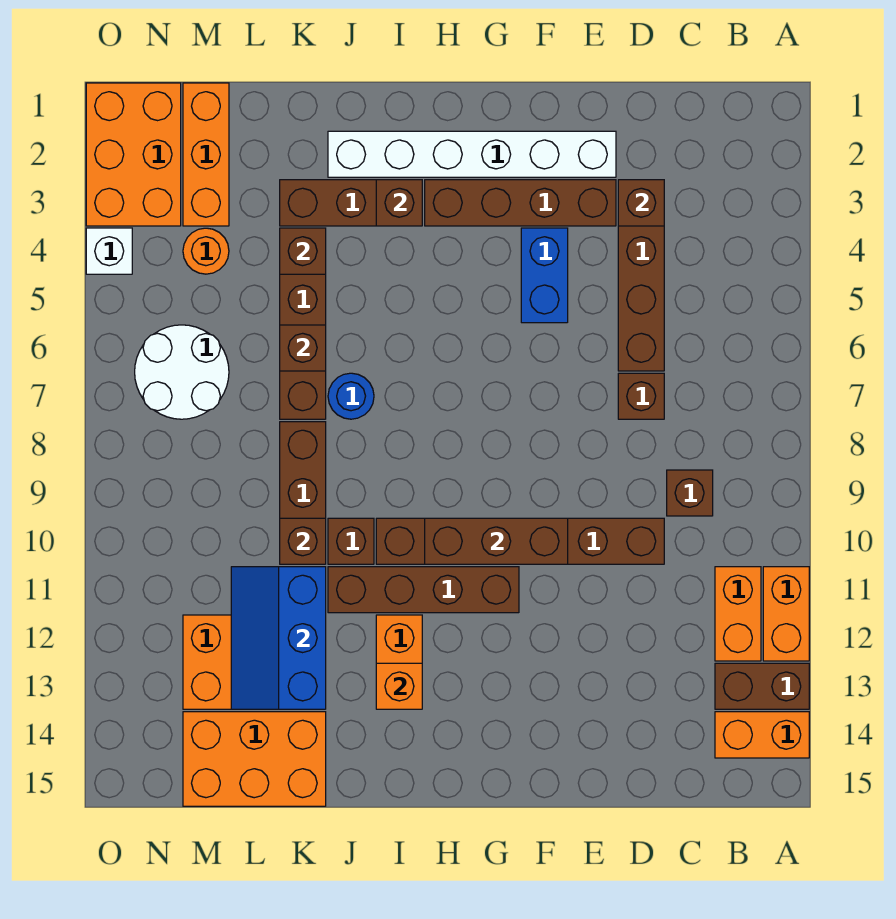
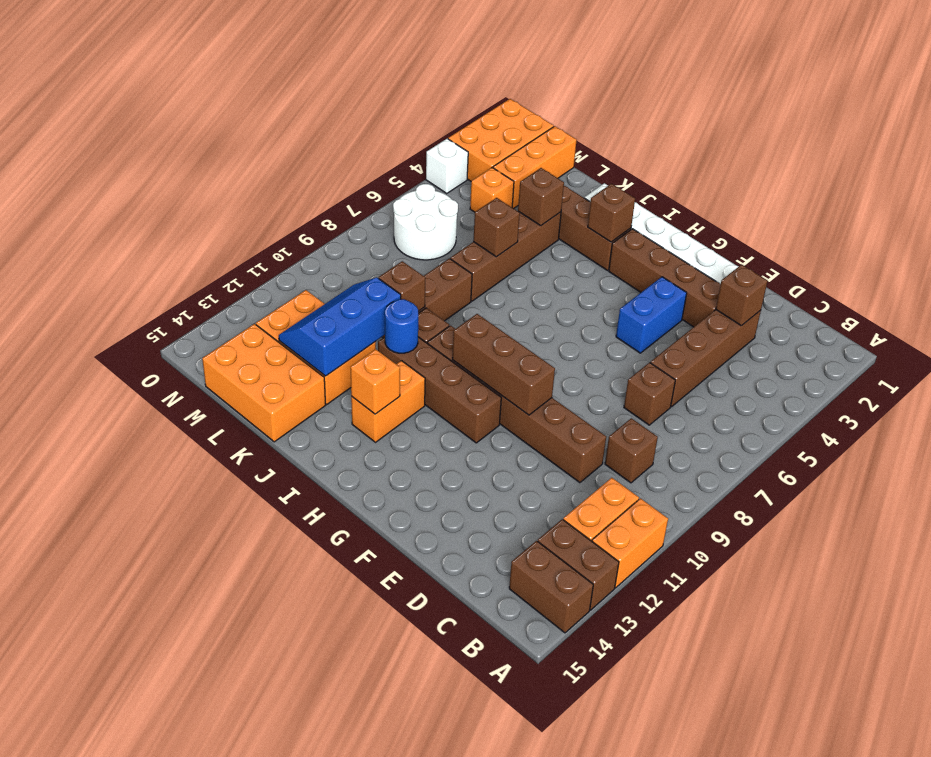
orange brick A14:B14 level 1 -> brown brick A14:B14 level 1
blue round brick J7 level 1 -> blue round brick J11 level 2
orange round brick M4 level 1 -> orange brick M4 level 1

